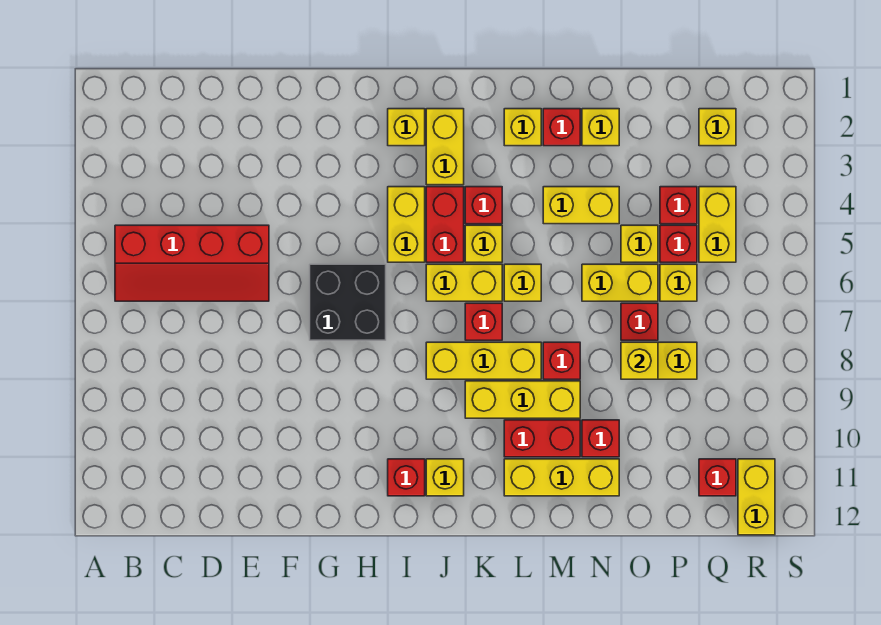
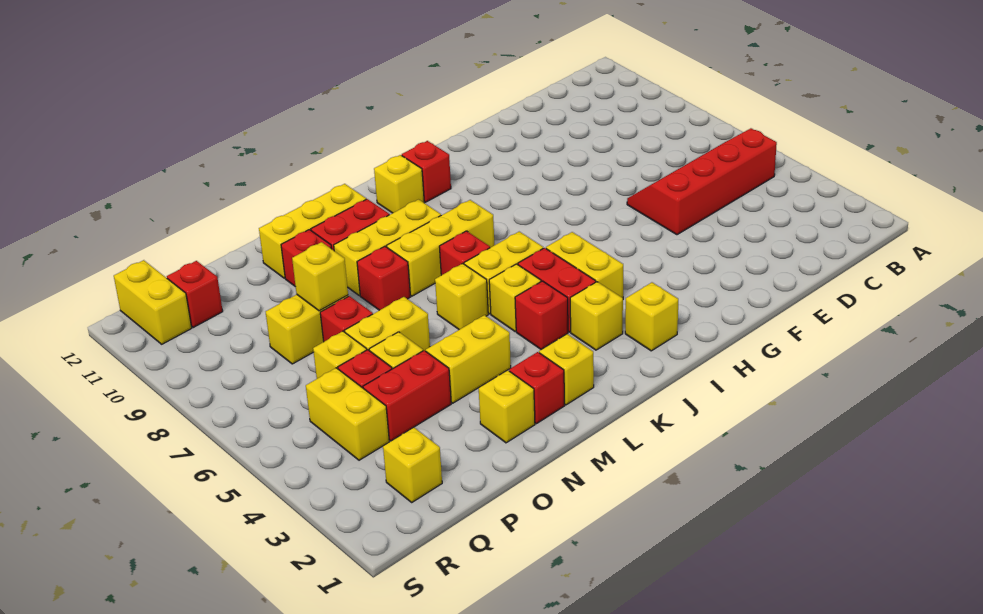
black brick G6:H7 level 1 -> none
yellow brick J2:J3 level 1 -> yellow brick J3 level 1
red brick P4 level 1 -> red brick O4:P4 level 1

